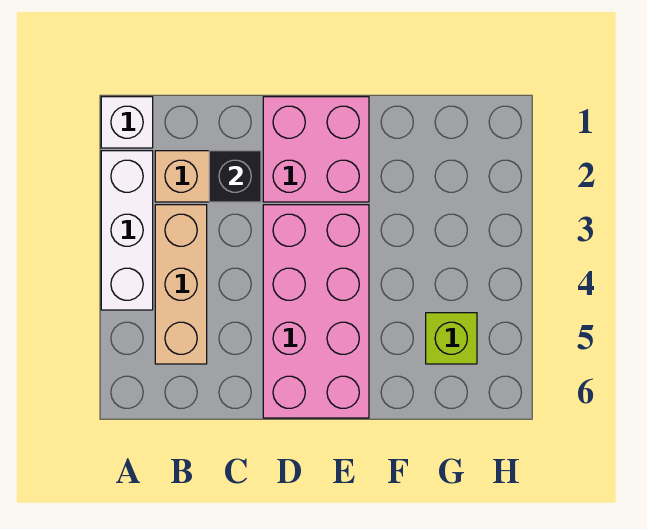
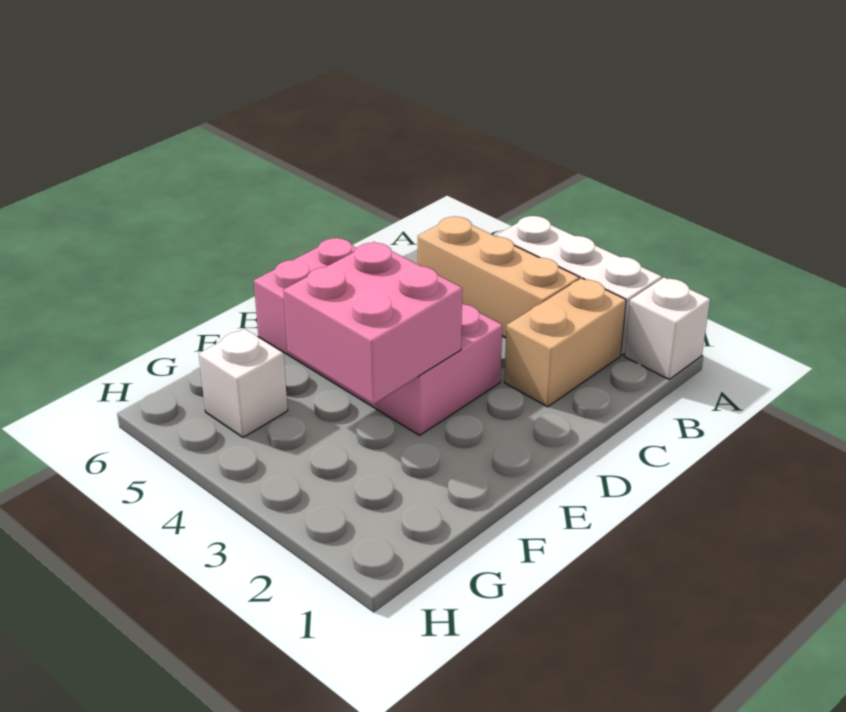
black brick C2 level 2 -> none
pink brick D1:E2 level 1 -> pink brick E3:F4 level 2
lime brick G5 level 1 -> white brick G5 level 1

